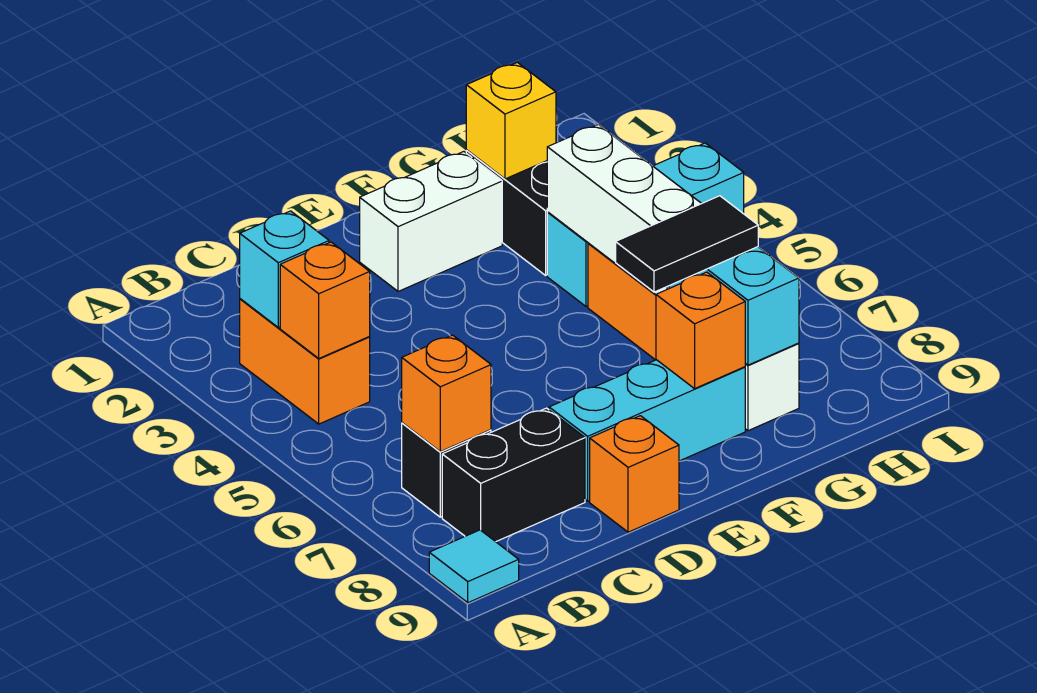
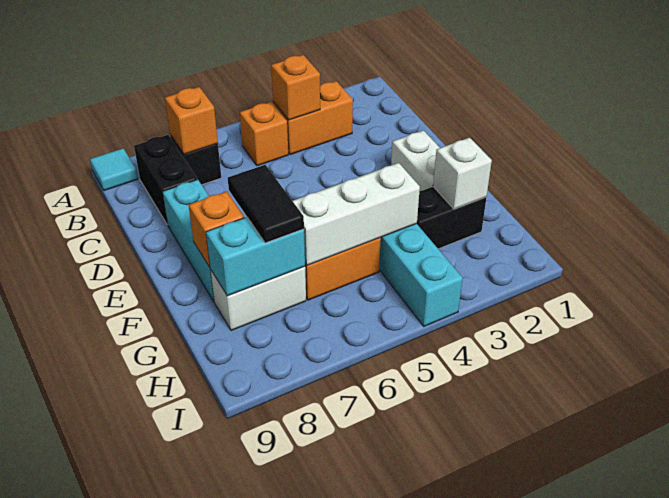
cyan brick B3 level 2 -> none
orange brick D9 level 1 -> orange brick B5 level 1
yellow brick G2 level 2 -> white brick G2 level 2

